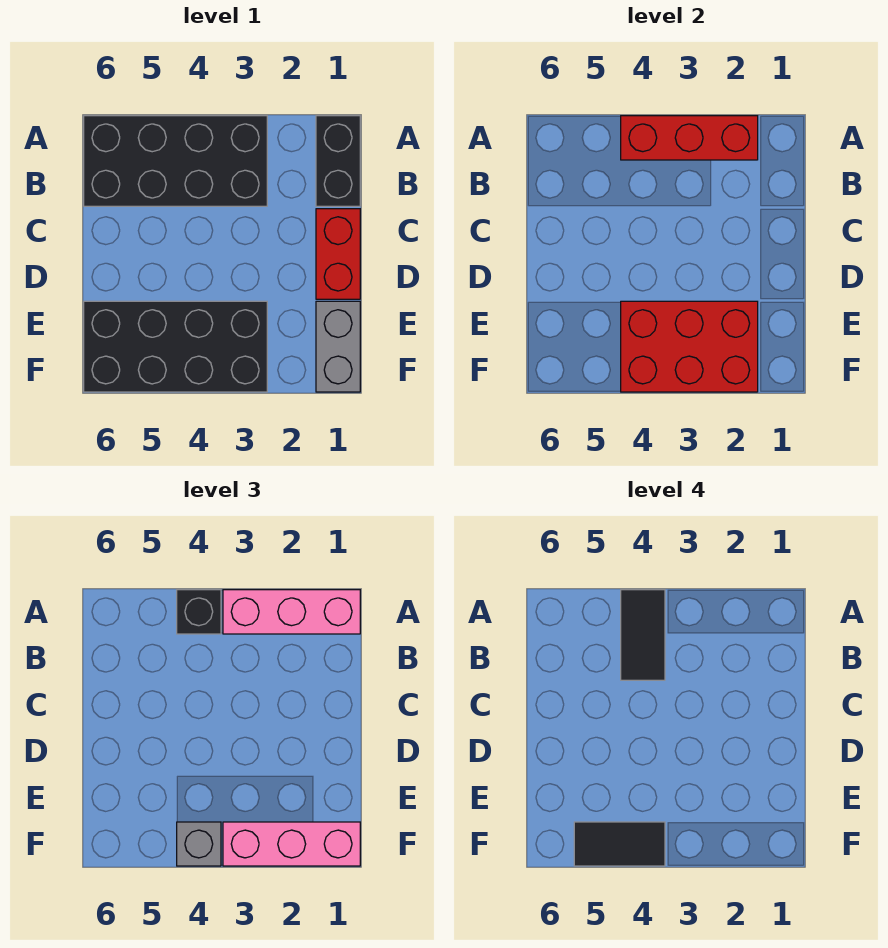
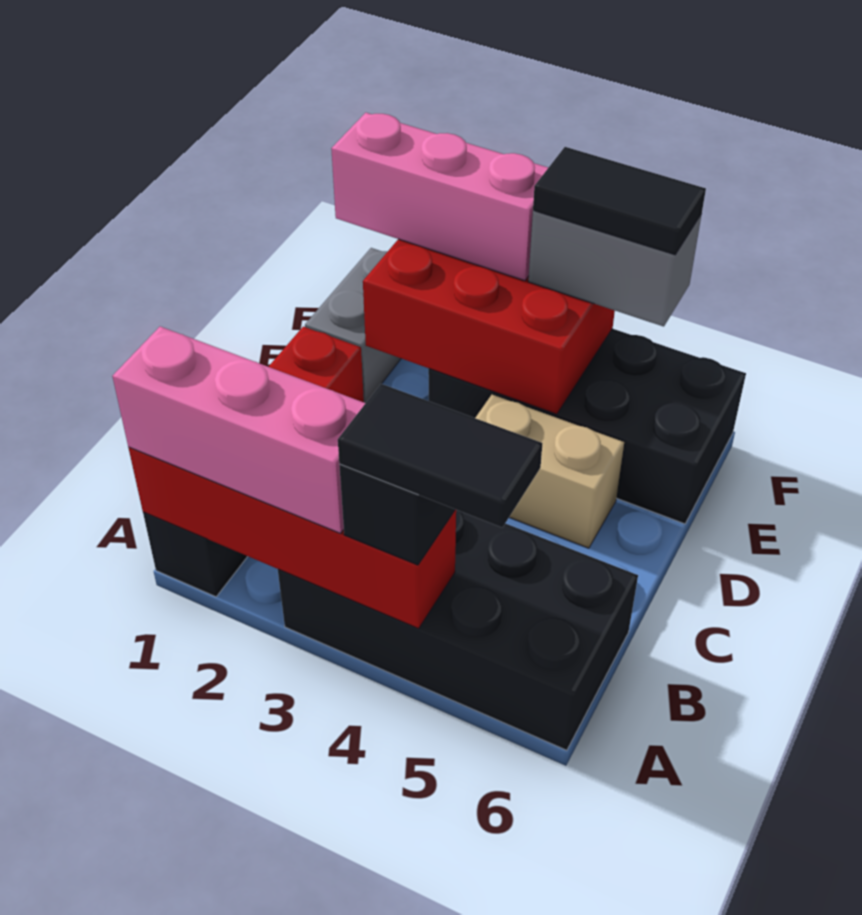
red brick A2:A4 level 2 -> red brick A1:A4 level 2
black tile A4:B4 level 4 -> black tile A4:A5 level 4
none -> tan brick D4:D5 level 1
grey brick F4 level 3 -> grey brick F4:F5 level 3

